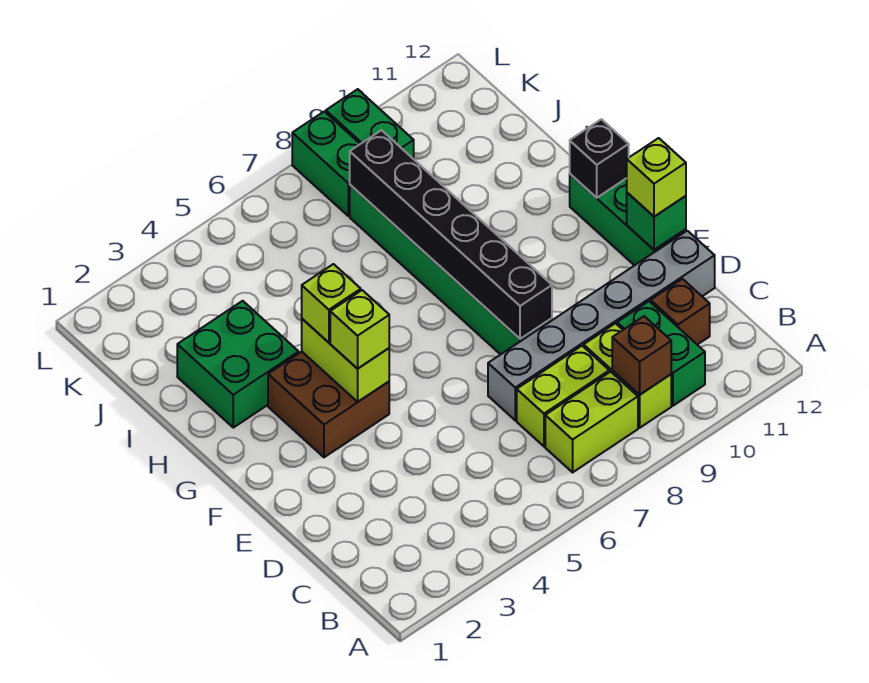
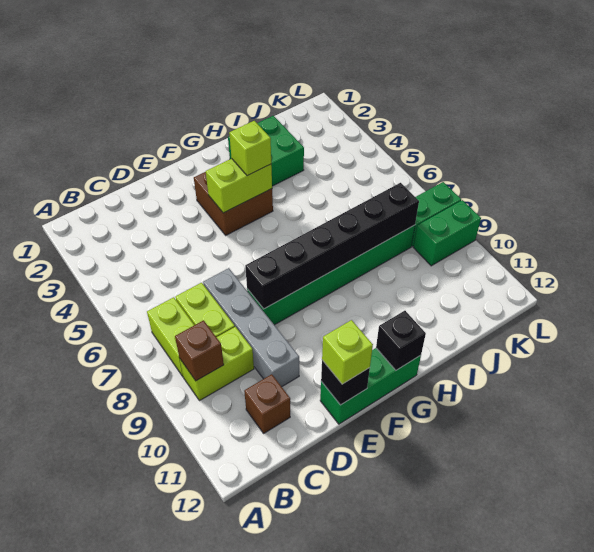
green brick B10:C10 level 1 -> none
grey brick D7:D12 level 1 -> grey brick D7:D10 level 1
green brick E12 level 2 -> black brick E12 level 2
lime brick F4 level 3 -> none

